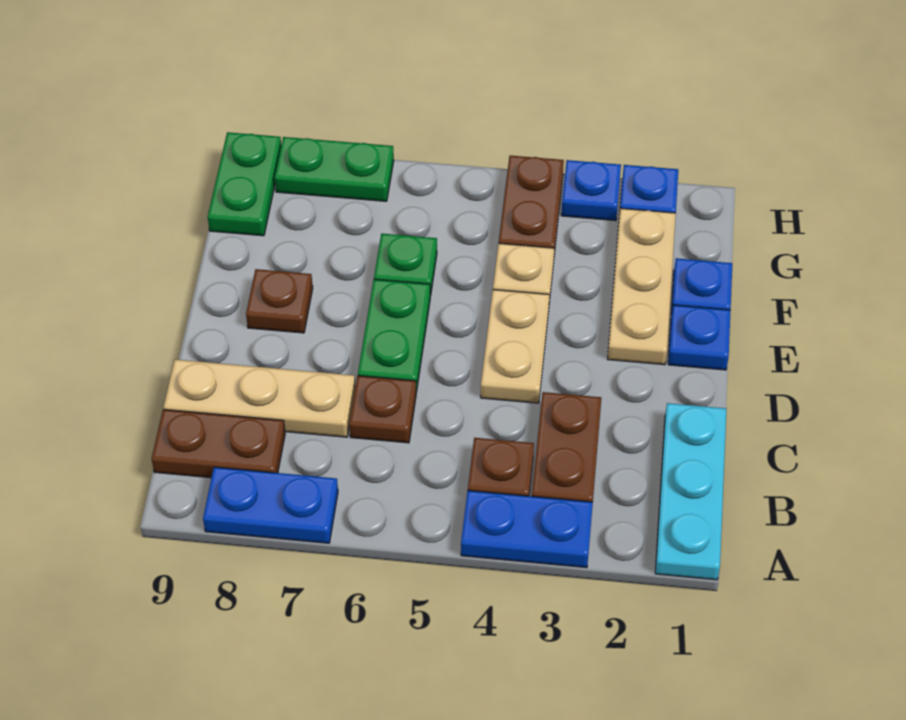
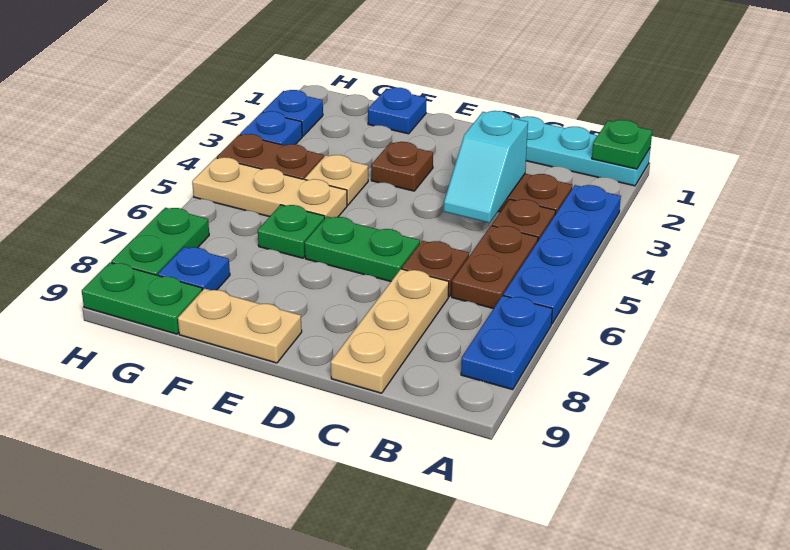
none -> green plate A1 level 2
blue plate A3:A4 level 1 -> blue plate A3:A6 level 1
brown plate B8:B9 level 1 -> brown plate B5:B6 level 1
none -> cyan slope C3:C4 level 2 top 3
tan plate D4:E4 level 1 -> tan plate E9:F9 level 1
blue plate E1 level 1 -> blue plate G8 level 1
tan plate E2:G2 level 1 -> tan plate F5:H5 level 1
brown plate E8 level 1 -> brown plate E3 level 1

